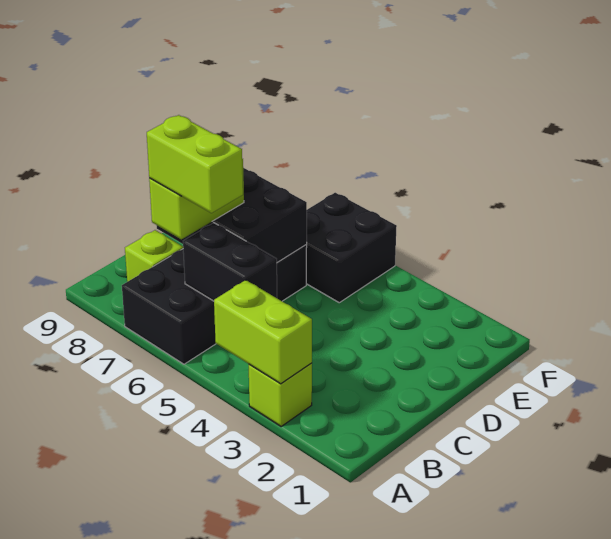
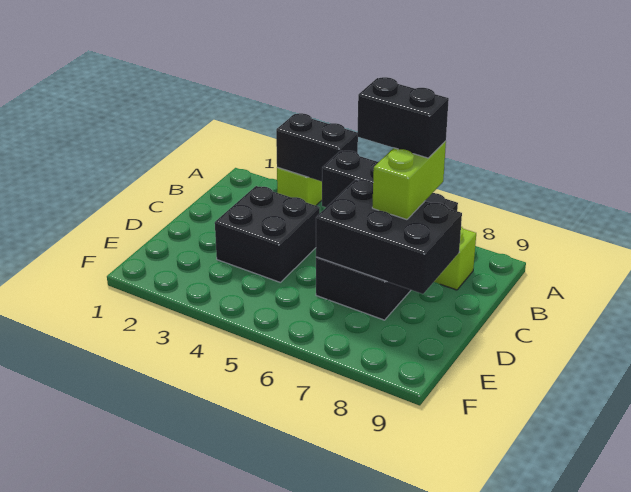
lime brick A3:A4 level 2 -> black brick A3:A4 level 2
lime brick B6:B7 level 4 -> black brick B6:B7 level 4
black brick E5:F6 level 1 -> black brick C3:D4 level 1

